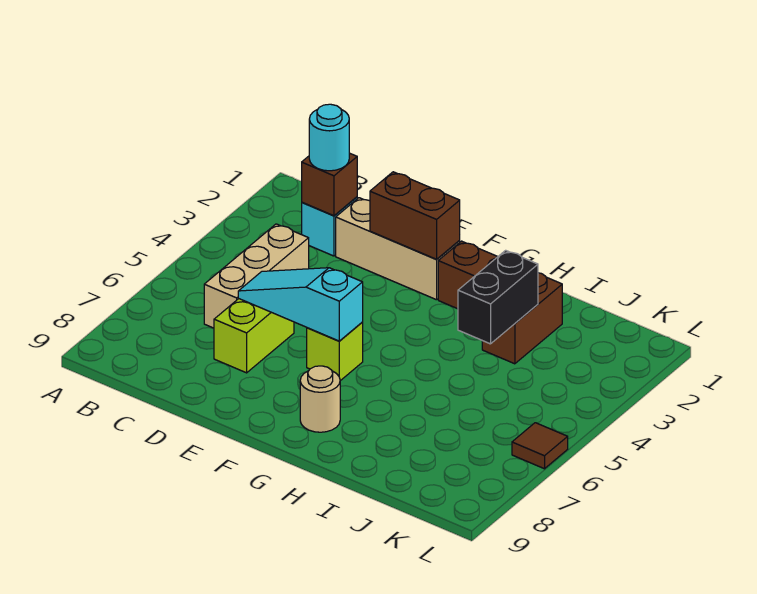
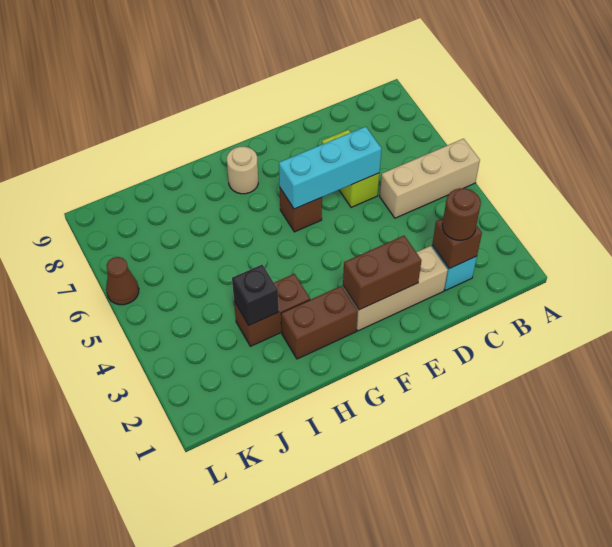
cyan round brick C2 level 3 -> brown round brick C2 level 3
tan brick C4:C6 level 1 -> tan brick A5:C5 level 1
cyan slope D6:F6 level 2 top F -> cyan brick D6:F6 level 2
lime brick F6 level 1 -> brown brick F6 level 1
brown brick I2:I3 level 1 -> brown brick H3:I3 level 1
black brick I3:I4 level 2 -> black brick I3 level 2
brown tile L6 level 1 -> brown cone L6 level 1

